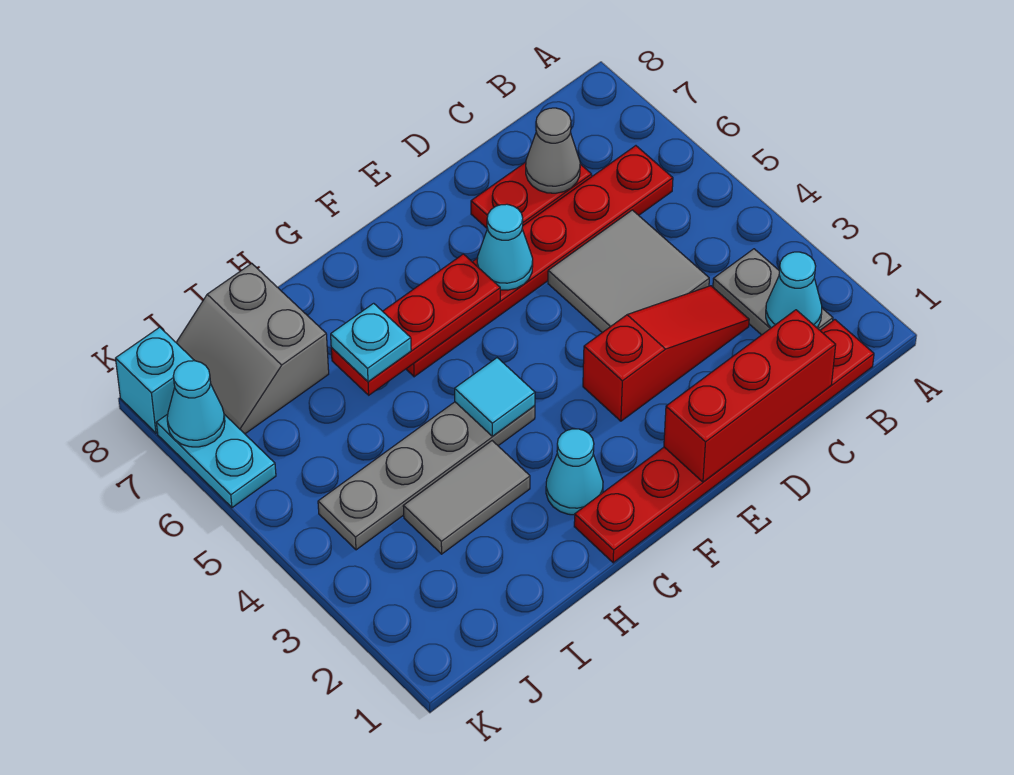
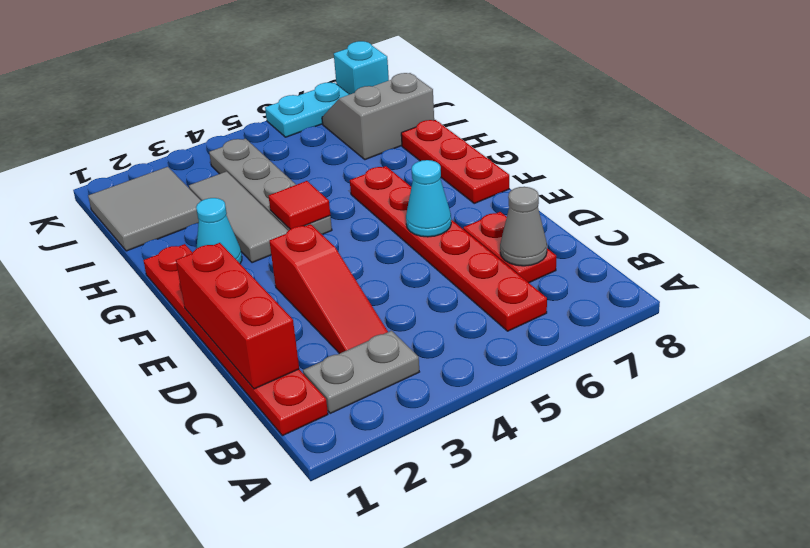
cyan cone B2 level 2 -> none
grey tile C4:D5 level 1 -> grey tile I1:J2 level 1
red plate F6:H6 level 2 -> red plate F8:H8 level 1
cyan tile G4 level 2 -> red tile G4 level 2
grey tile H3:I3 level 1 -> grey tile G3:I3 level 1
cyan plate H6 level 3 -> none
cyan cone K7 level 2 -> none

